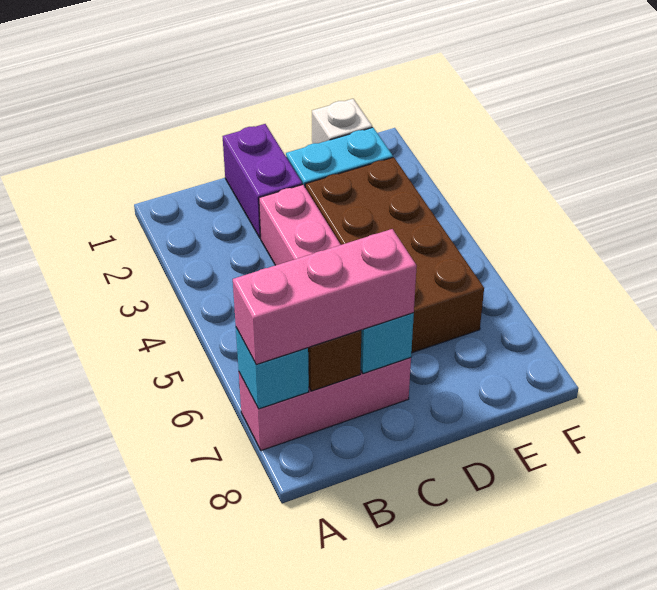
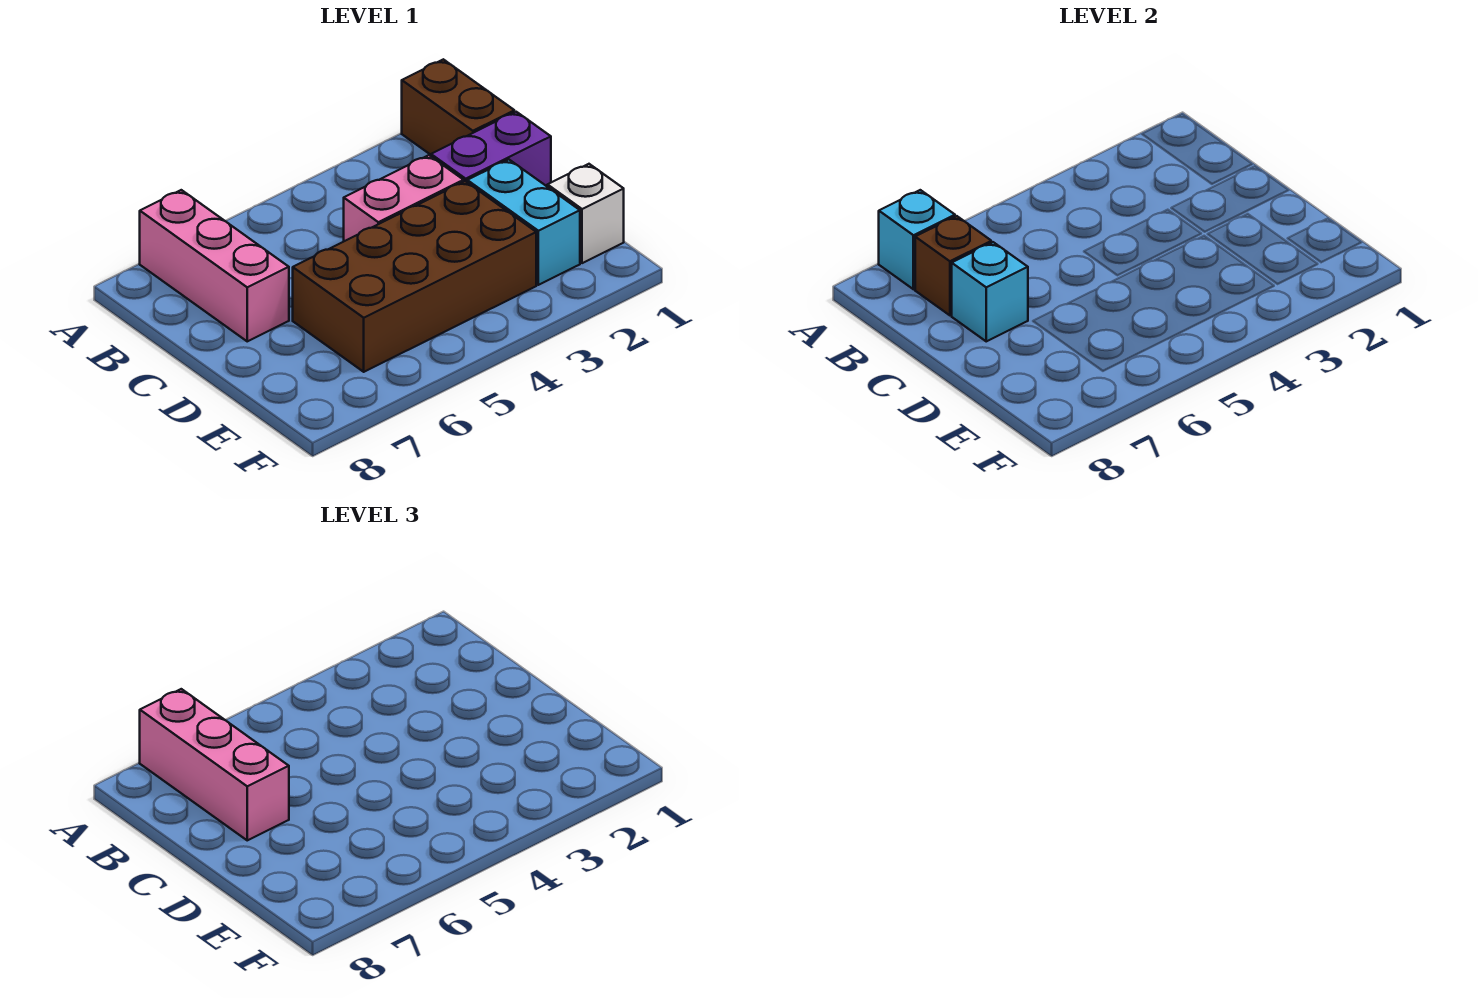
none -> brown brick A1:B1 level 1

